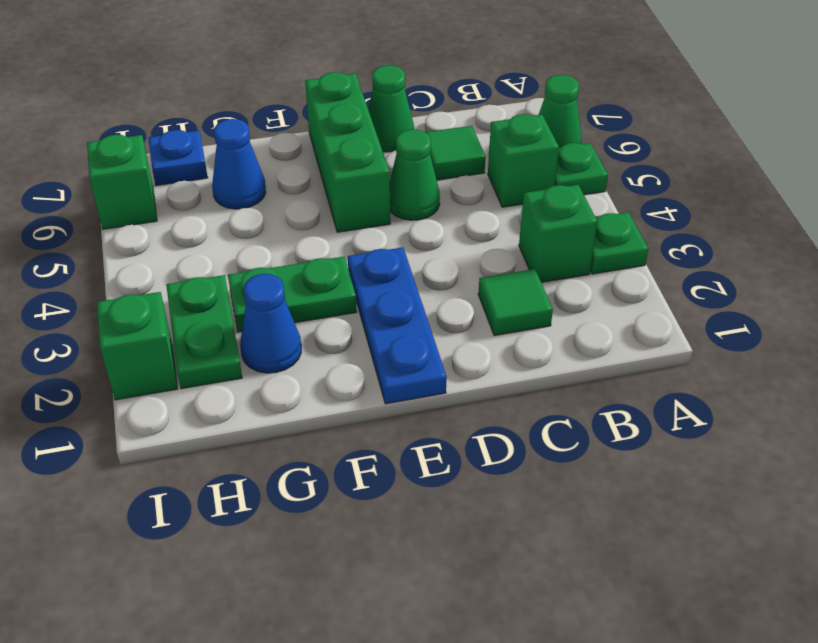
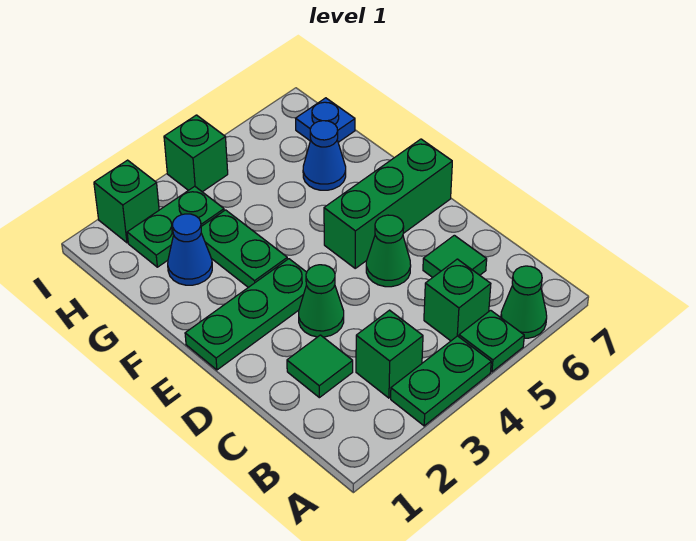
green plate A3 level 1 -> green plate A3:A4 level 1
green cone D7 level 1 -> green cone D3 level 1
blue plate E1:E3 level 1 -> green plate E1:E3 level 1
green brick I6 level 1 -> green brick I4 level 1

